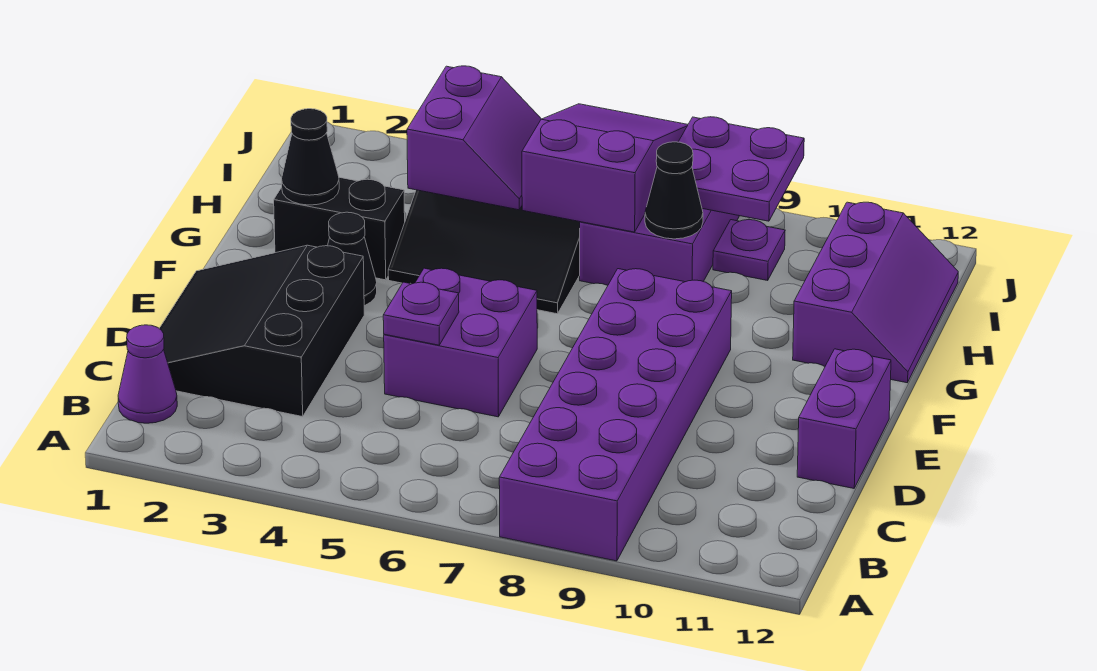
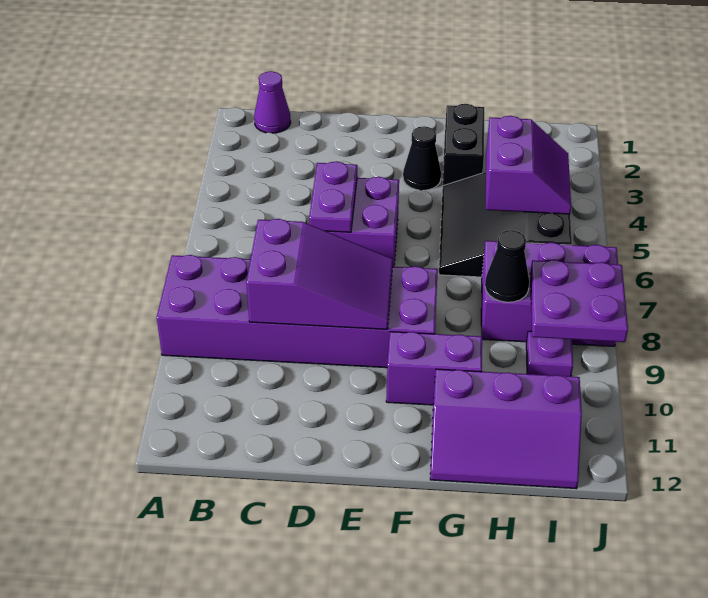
black slope C1:E3 level 1 top 3 -> none
purple plate D5 level 2 -> purple plate D5:D6 level 2
purple brick D12:E12 level 1 -> purple brick F10:G10 level 1
black cone G2 level 2 -> none
purple slope H4:I5 level 2 top 4 -> purple slope H4:I5 level 2 top H
purple slope H6:J7 level 2 top H -> purple slope C8:E9 level 2 top C

